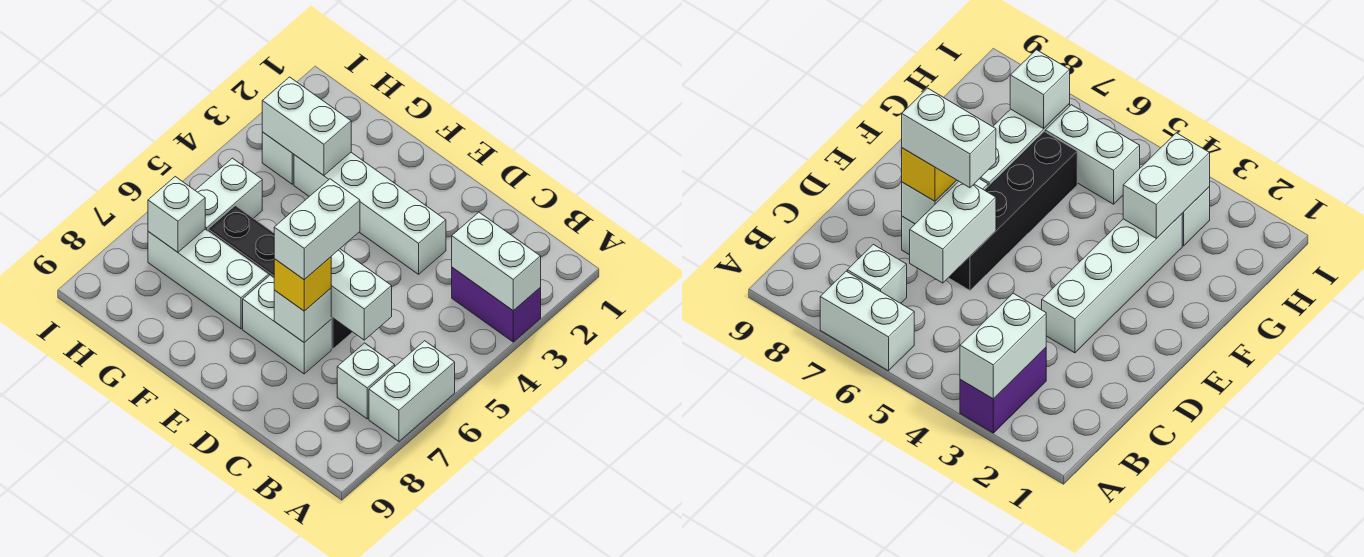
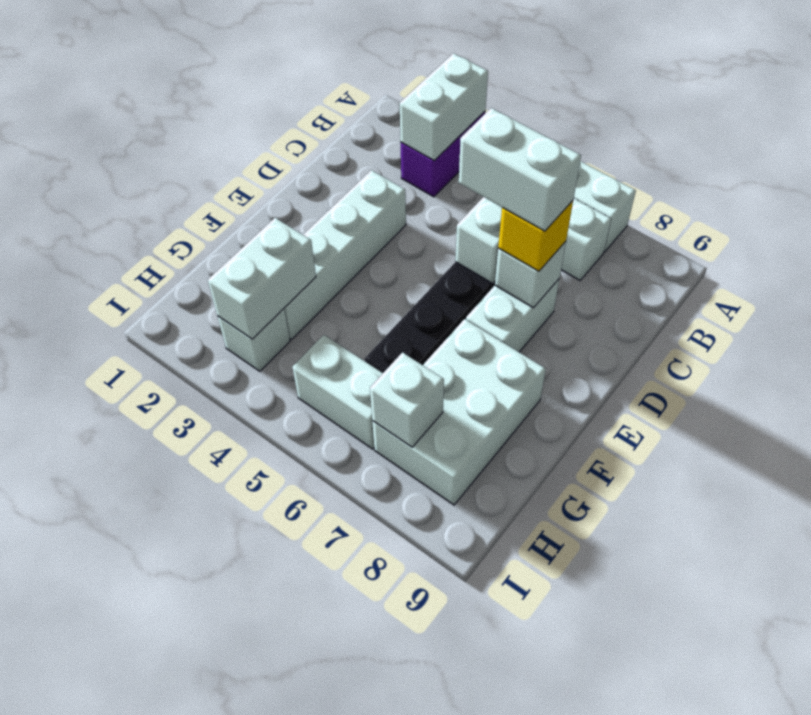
white brick F7:H7 level 1 -> white brick F7:H8 level 1

